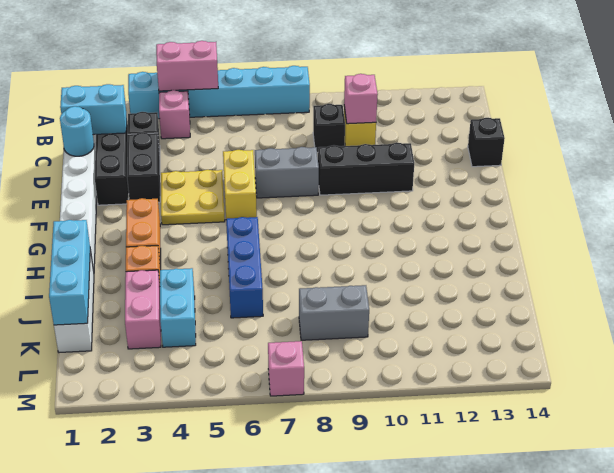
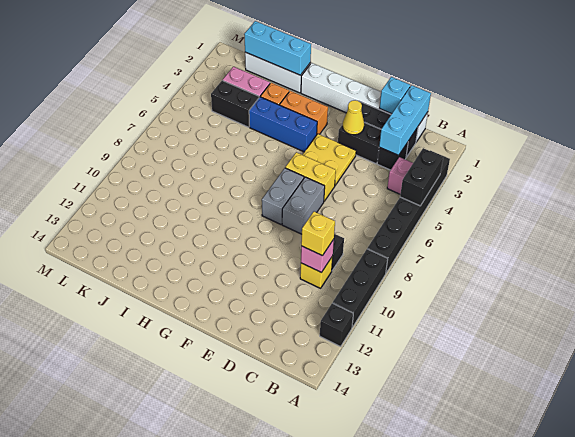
cyan brick A3:A8 level 1 -> black brick A3:A8 level 1
pink brick A4:A5 level 2 -> black brick A4:A5 level 2
cyan brick C1:C2 level 2 -> cyan brick C1:C3 level 2
none -> yellow brick C10 level 3
cyan round brick D1 level 2 -> cyan brick D1 level 2
black brick D14 level 1 -> black brick A12 level 1
none -> yellow cone E3 level 2
black brick E9:E11 level 1 -> black brick A9:A11 level 1
blue brick H6:J6 level 1 -> blue brick G4:I4 level 1
cyan brick J4:K4 level 1 -> black brick J4:K4 level 1
grey brick K8:K9 level 1 -> grey brick F7:F8 level 1
pink brick M7 level 1 -> none

